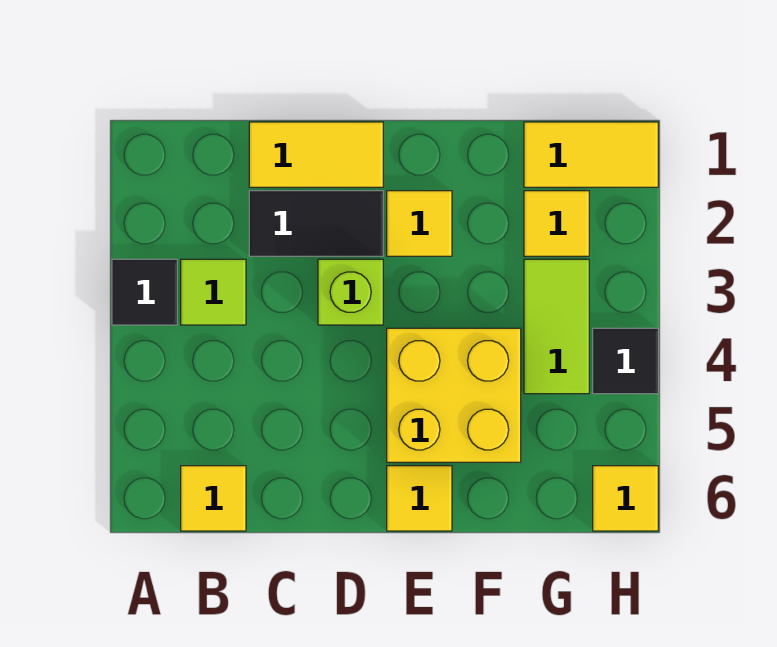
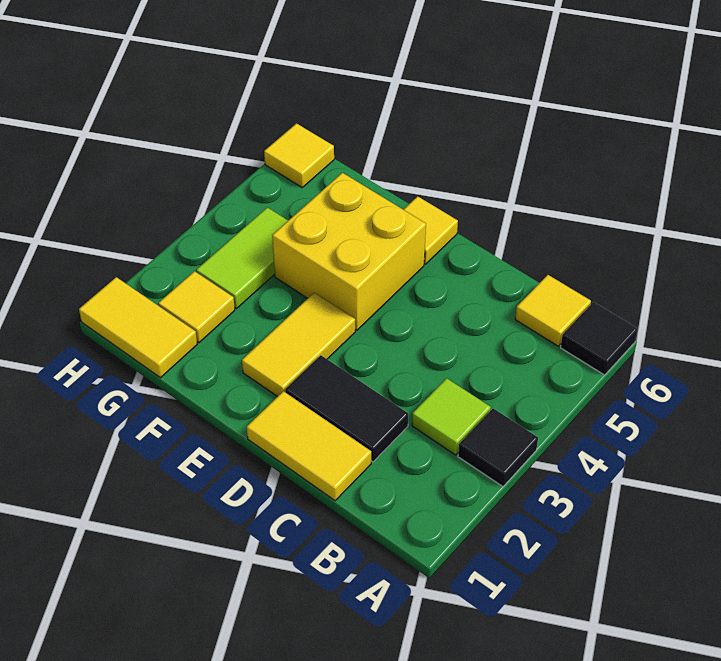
lime brick D3 level 1 -> none
yellow tile E2 level 1 -> yellow tile E2:E3 level 1
black tile H4 level 1 -> black tile A6 level 1

